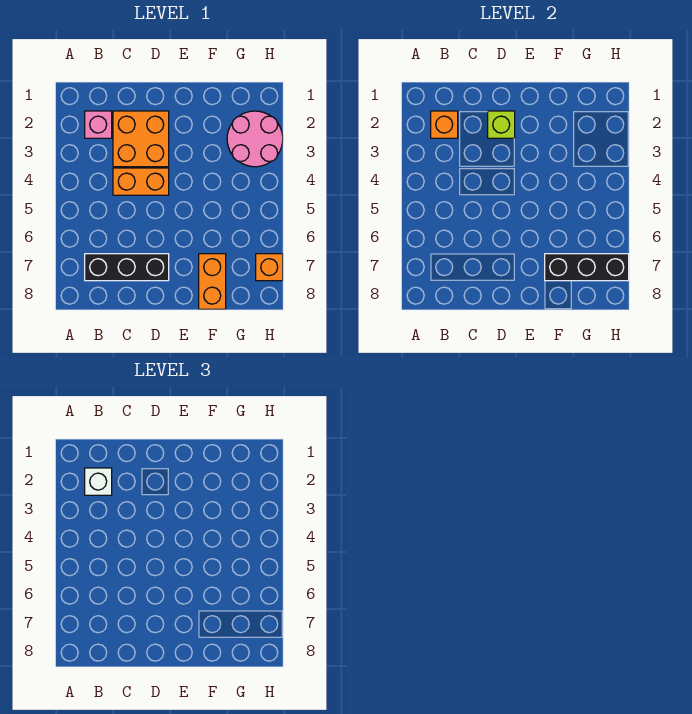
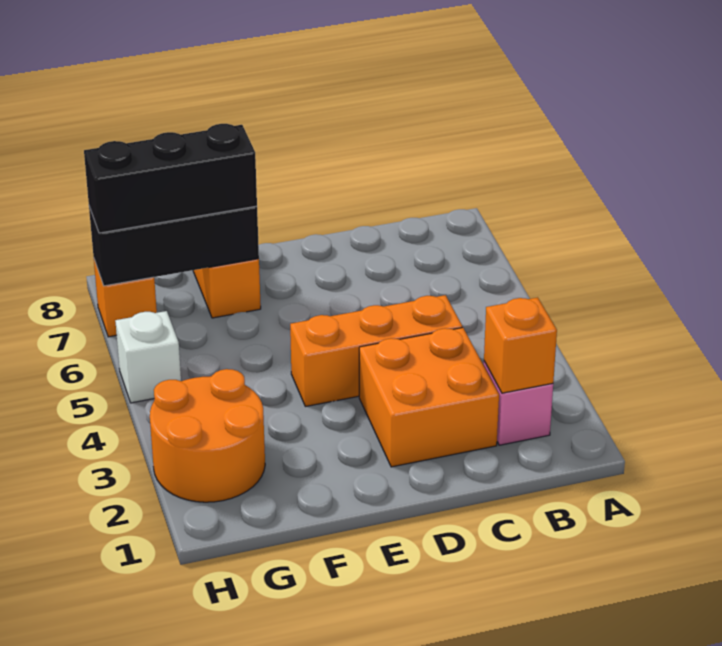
white brick B2 level 3 -> white brick H5 level 1
black brick B7:D7 level 1 -> black brick F7:H7 level 3
orange brick C4:D4 level 1 -> orange brick C4:E4 level 1
lime brick D2 level 2 -> none
pink round brick G2:H3 level 1 -> orange round brick G2:H3 level 1

